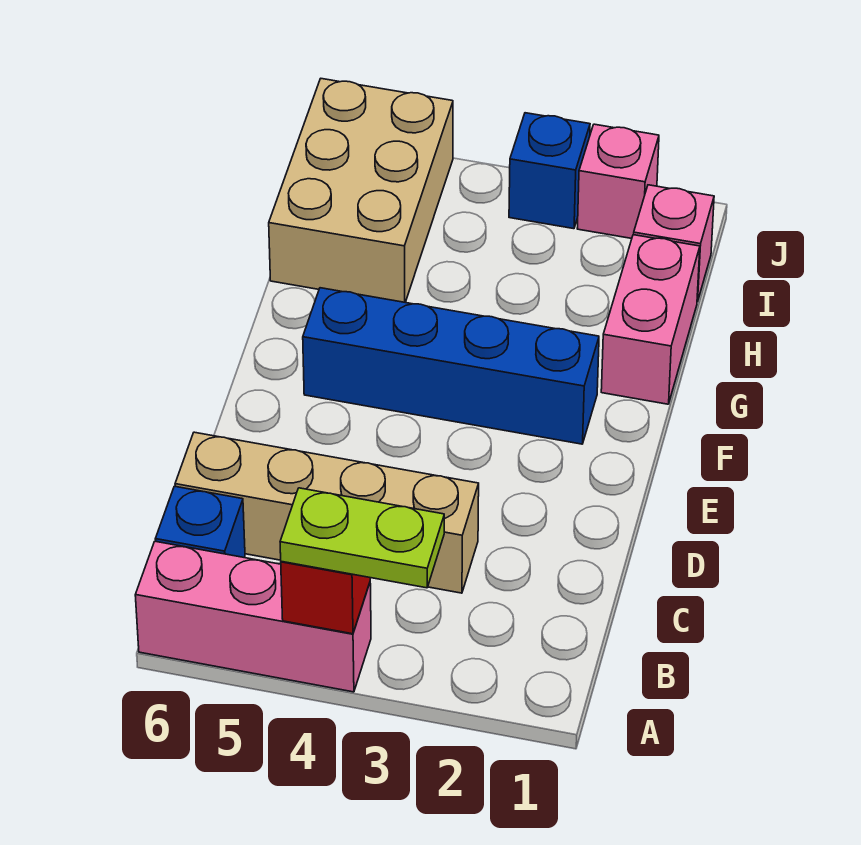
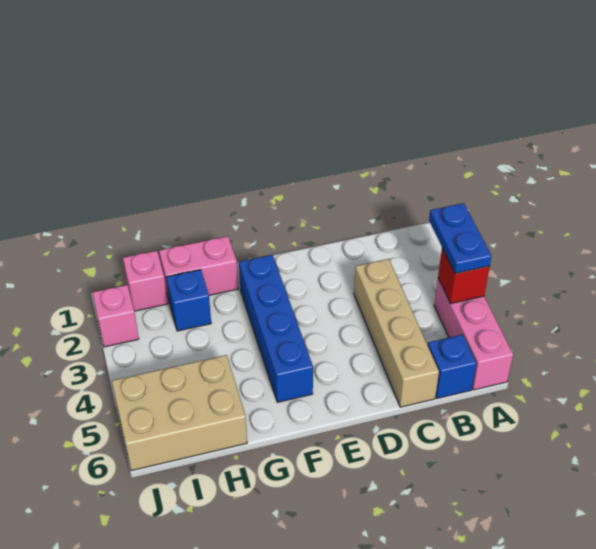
lime plate A3:A4 level 3 -> blue plate A3:A4 level 3
blue brick J3 level 1 -> blue brick H2 level 1

